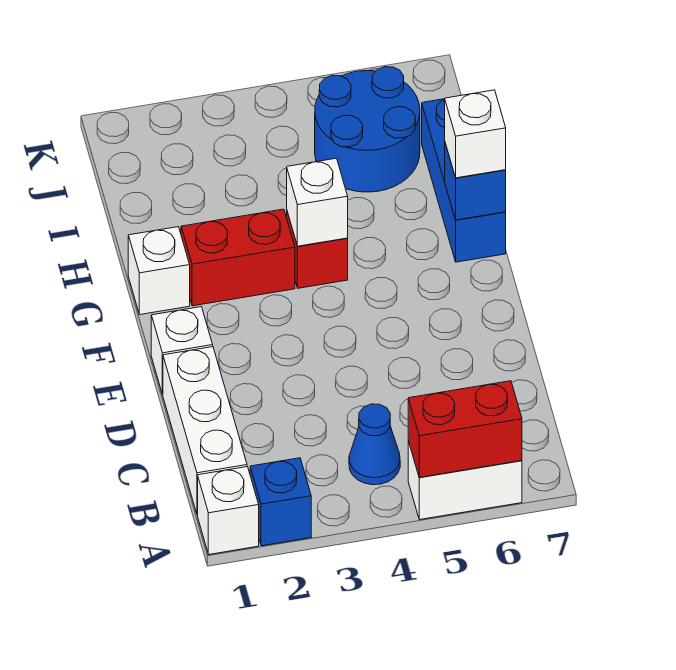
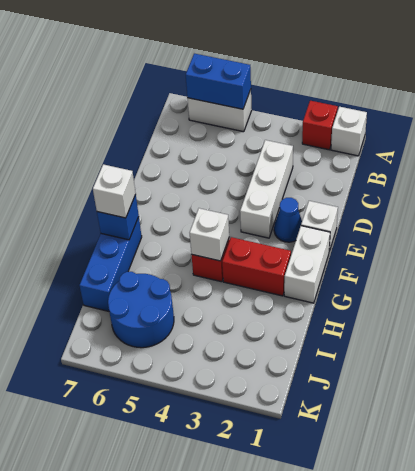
blue brick A2 level 1 -> red brick A2 level 1
red brick A5:A6 level 2 -> blue brick A5:A6 level 2
white brick B1:D1 level 1 -> white brick C3:E3 level 1
blue cone B4 level 1 -> blue cone E2 level 1
white brick G1 level 1 -> white brick F1:G1 level 1

